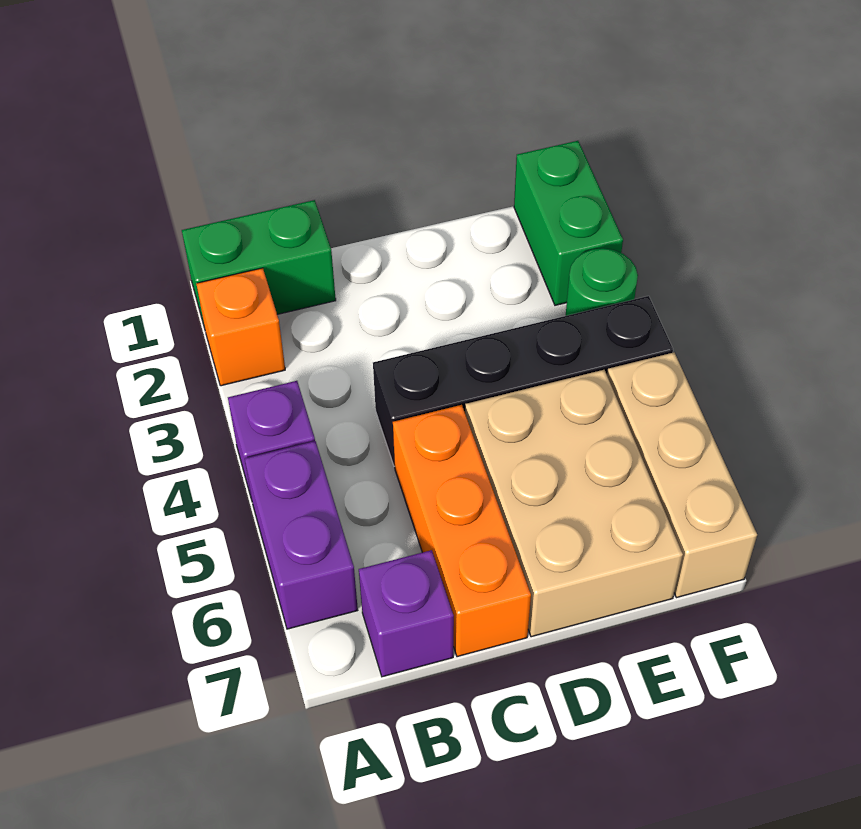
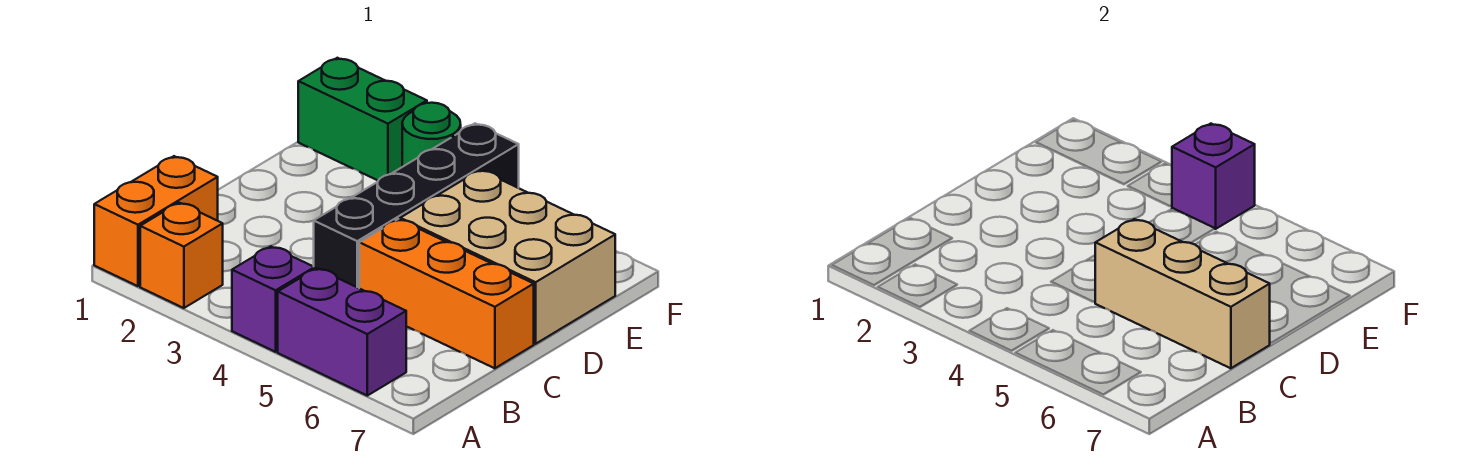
green brick A1:B1 level 1 -> orange brick A1:B1 level 1
purple brick B7 level 1 -> purple brick F4 level 2
tan brick F5:F7 level 1 -> tan brick C5:C7 level 2

